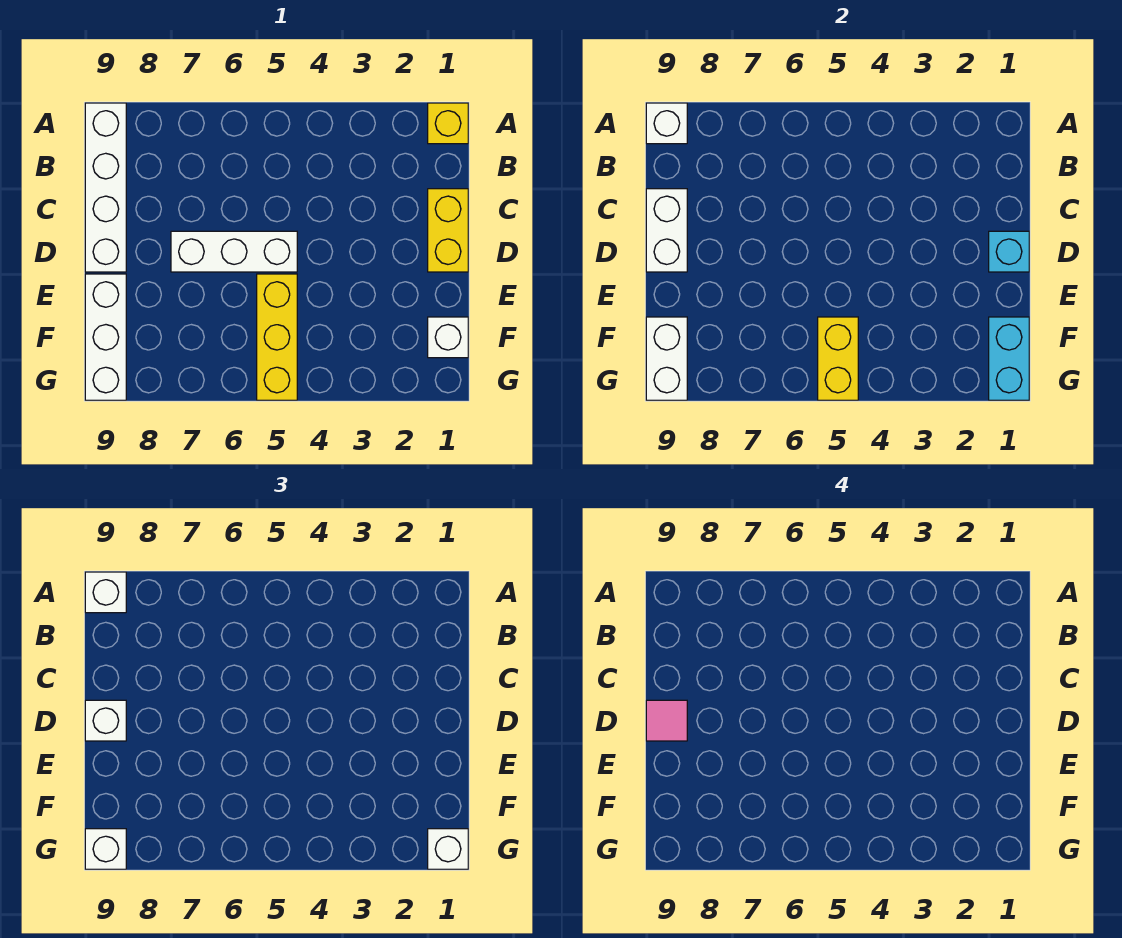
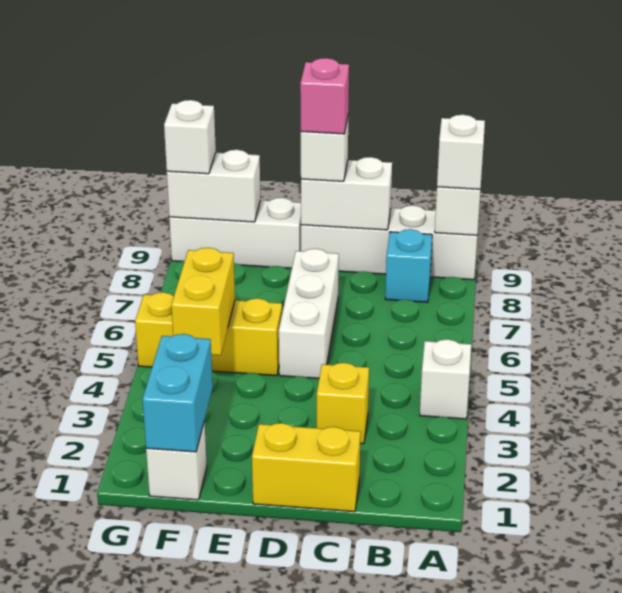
yellow brick A1 level 1 -> yellow brick C3 level 1
cyan brick D1 level 2 -> cyan brick B8 level 1
pink tile D9 level 4 -> pink brick D9 level 4
cyan brick F1:G1 level 2 -> cyan brick F1:F2 level 2
yellow brick F5:G5 level 2 -> yellow brick F4:F5 level 2
white brick G1 level 3 -> white brick A4 level 1

